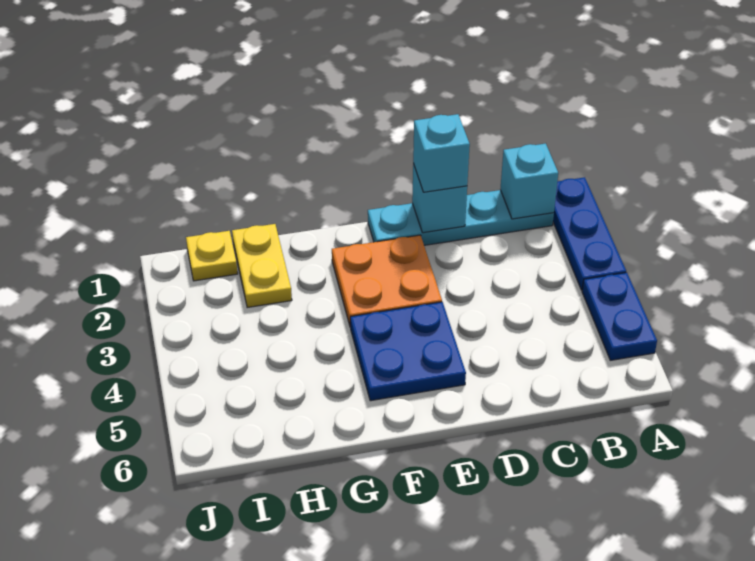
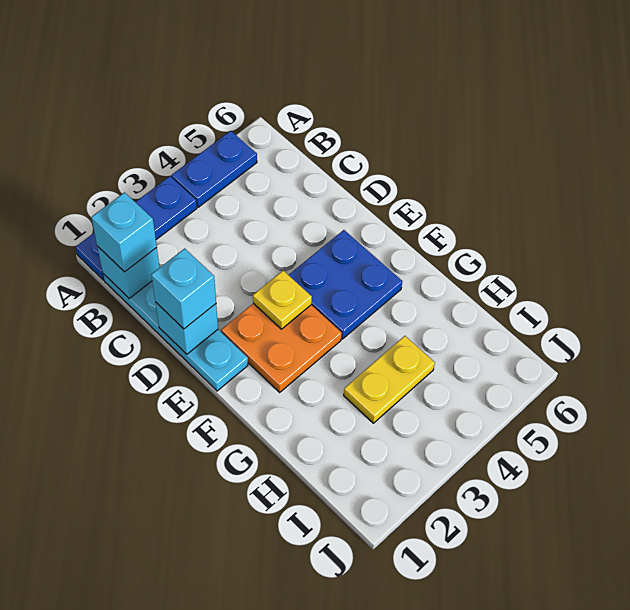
none -> cyan brick B1 level 3
yellow plate H1:H2 level 1 -> yellow plate H3:H4 level 1
yellow plate I1 level 1 -> yellow plate E3 level 2

